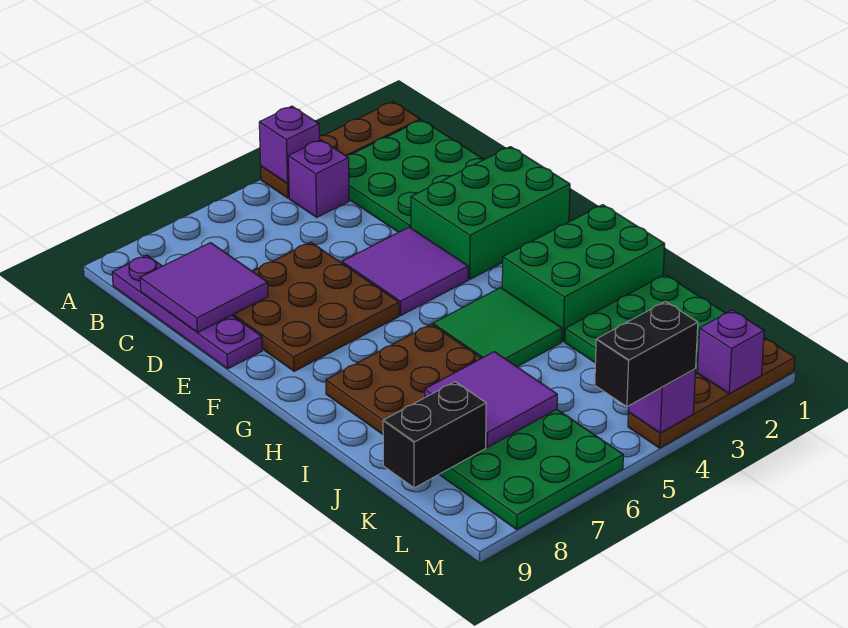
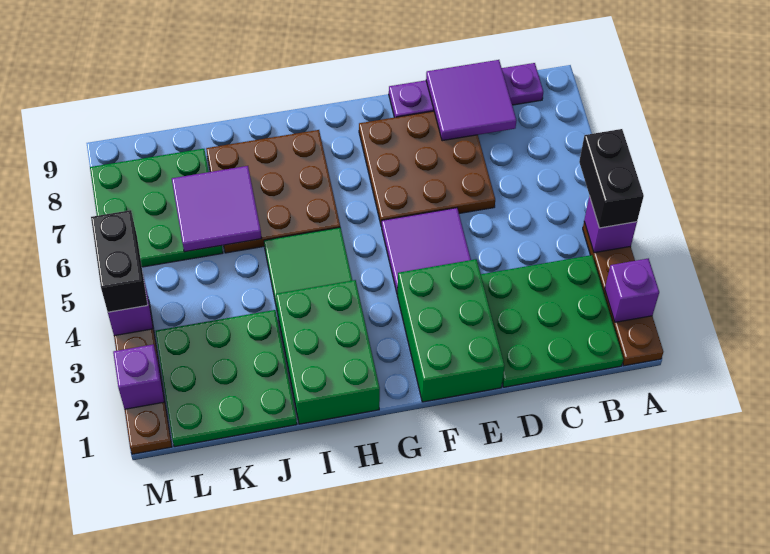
purple brick B4 level 1 -> purple brick A2 level 2
black brick K8:K9 level 2 -> black brick A4:A5 level 3

